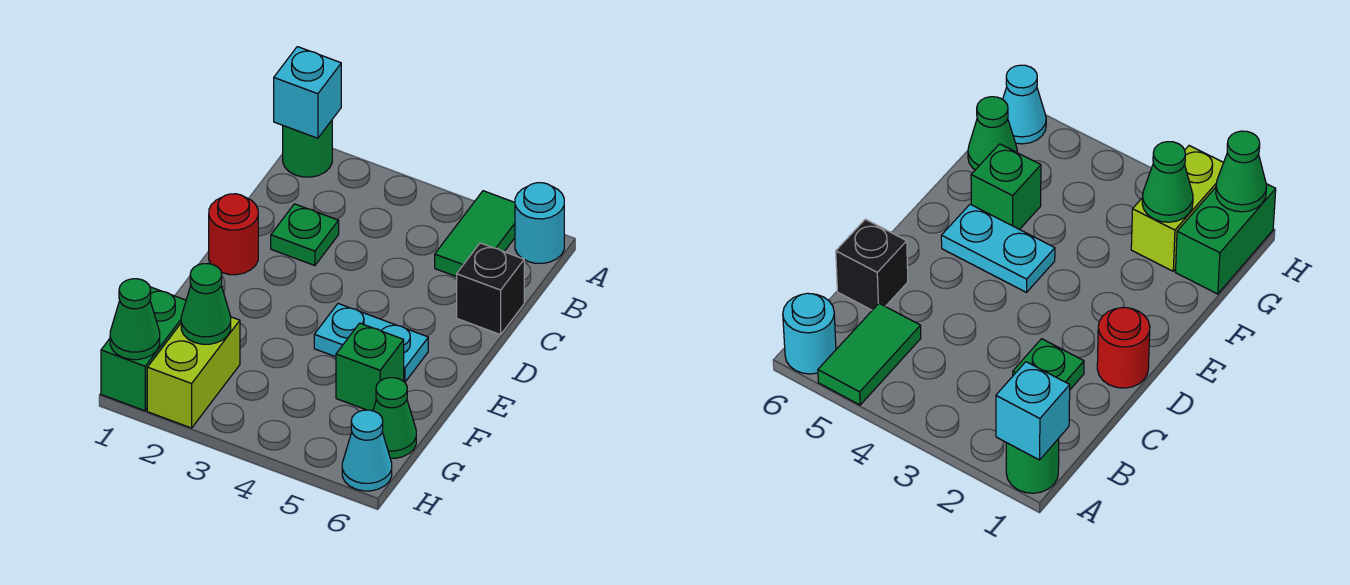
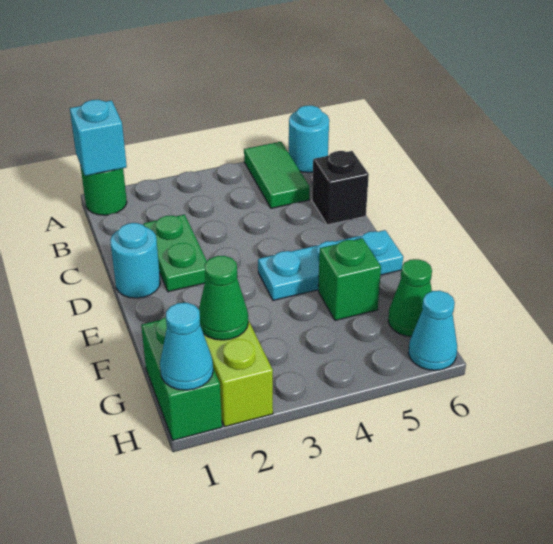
green plate C2 level 1 -> green plate C2:D2 level 1
red round brick D1 level 1 -> cyan round brick D1 level 1
cyan plate E4:E5 level 1 -> cyan plate E4:E6 level 1
green cone H1 level 2 -> cyan cone H1 level 2

